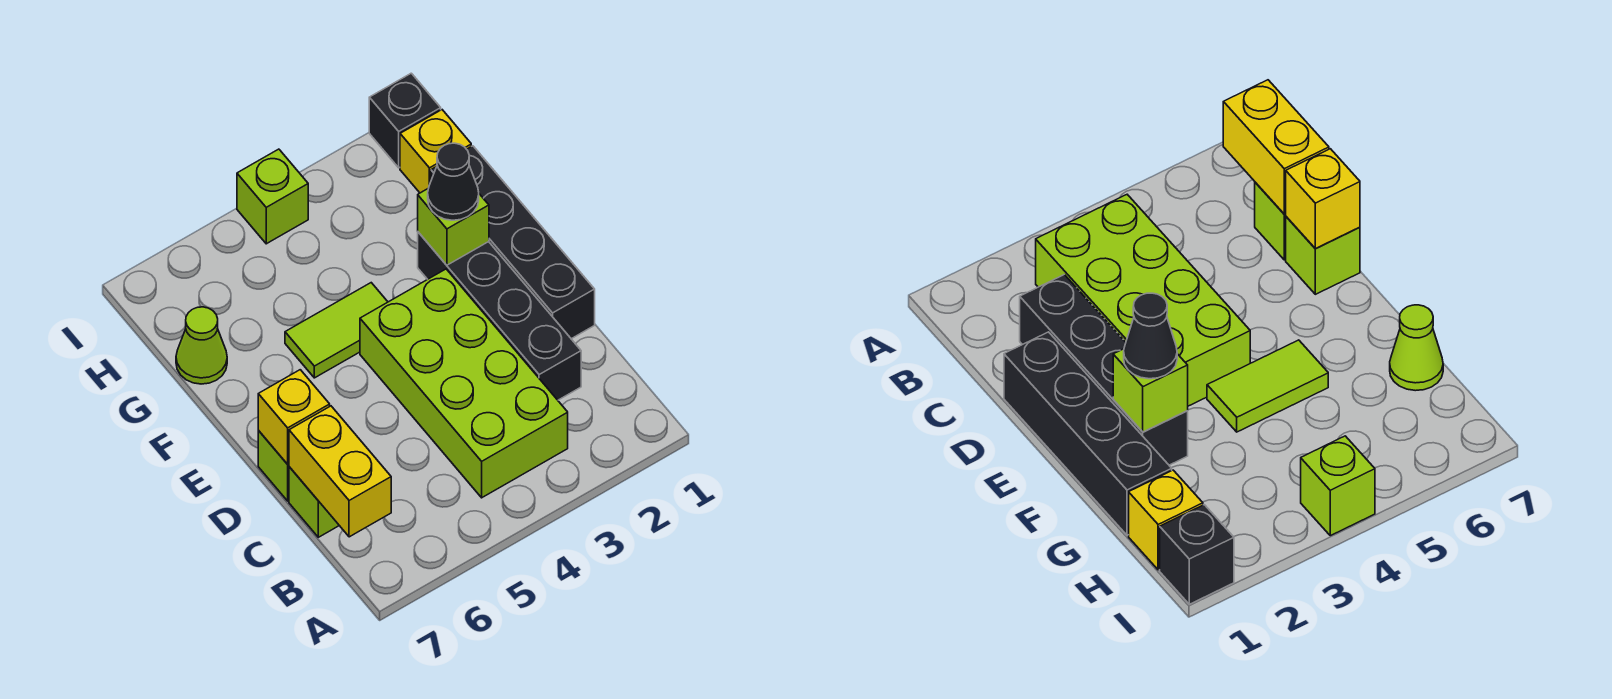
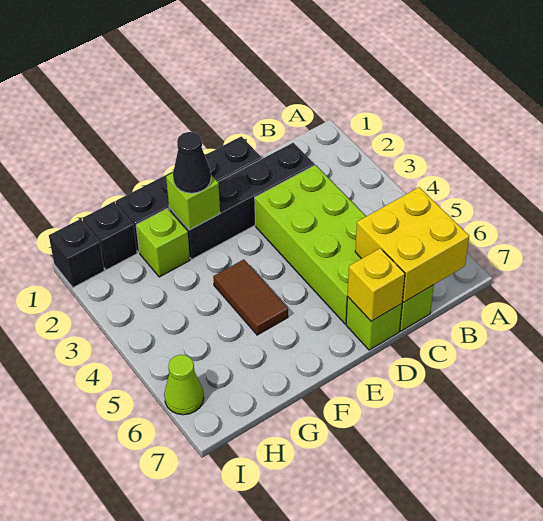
lime brick B3:E4 level 1 -> lime brick C3:D6 level 1
yellow brick B7:C7 level 2 -> yellow brick B6:C7 level 2
lime tile F4:F5 level 1 -> brown tile F4:F5 level 1
lime cone G7 level 1 -> lime cone I6 level 1
yellow brick H1 level 1 -> black brick H1 level 1
lime brick I4 level 1 -> lime brick G2 level 1

